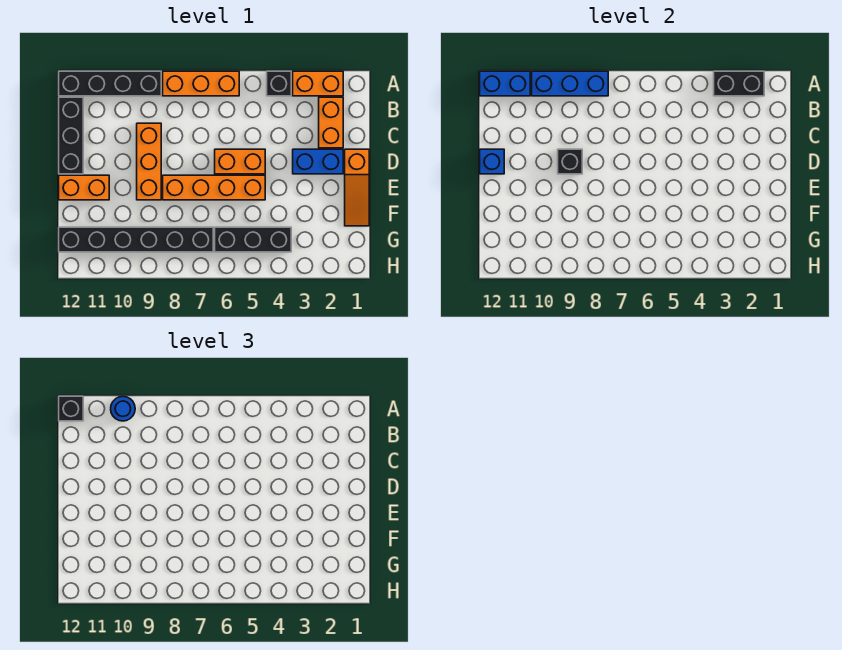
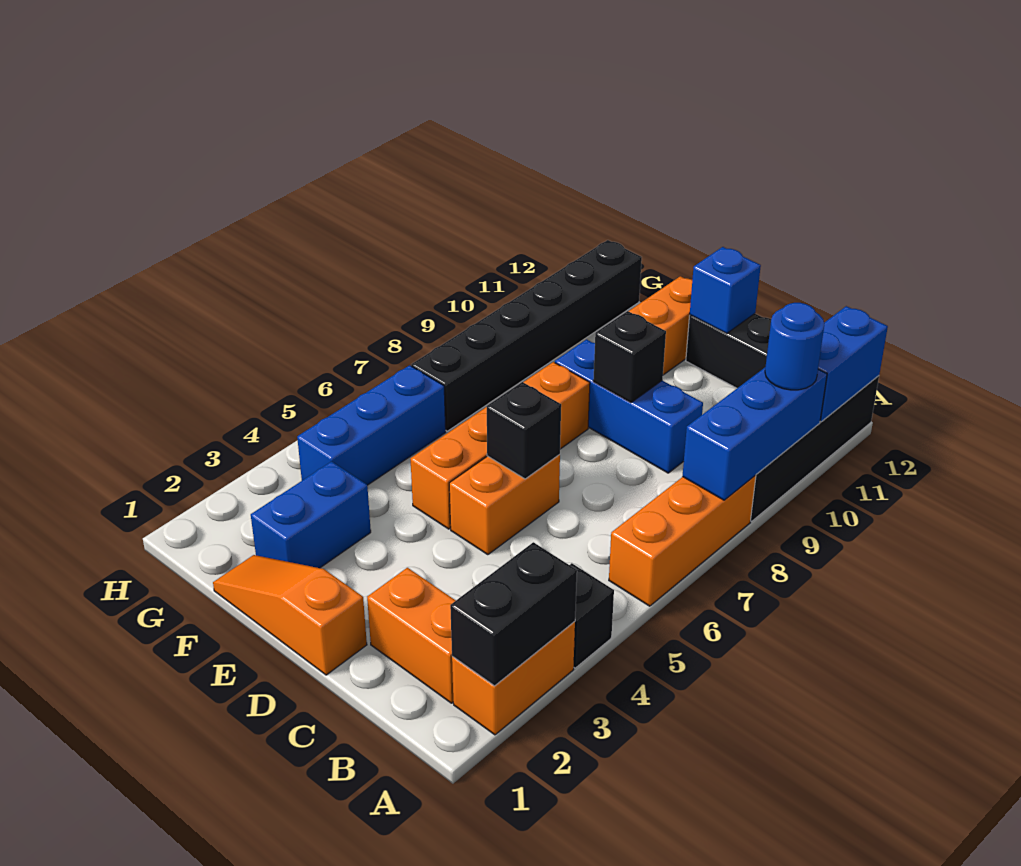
black brick A12 level 3 -> black brick D6 level 2
orange brick C9:E9 level 1 -> blue brick C9:E9 level 1
blue brick D2:D3 level 1 -> blue brick F2:F3 level 1
black brick G4:G6 level 1 -> blue brick G4:G6 level 1

